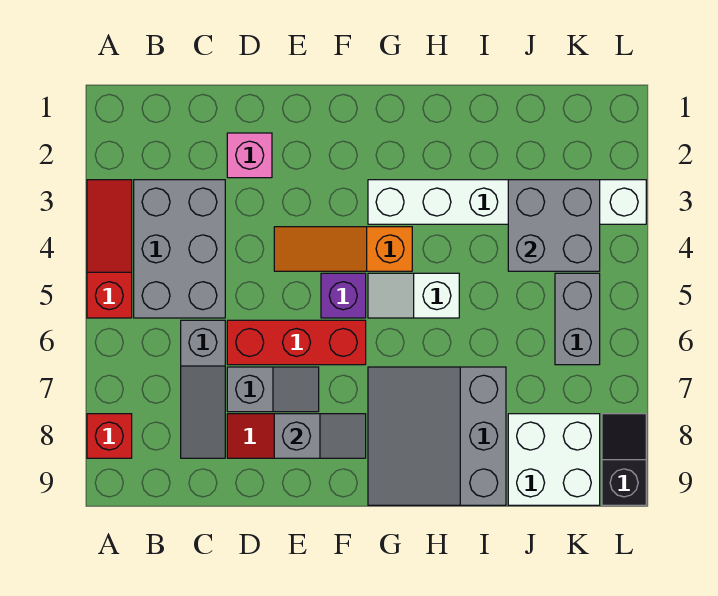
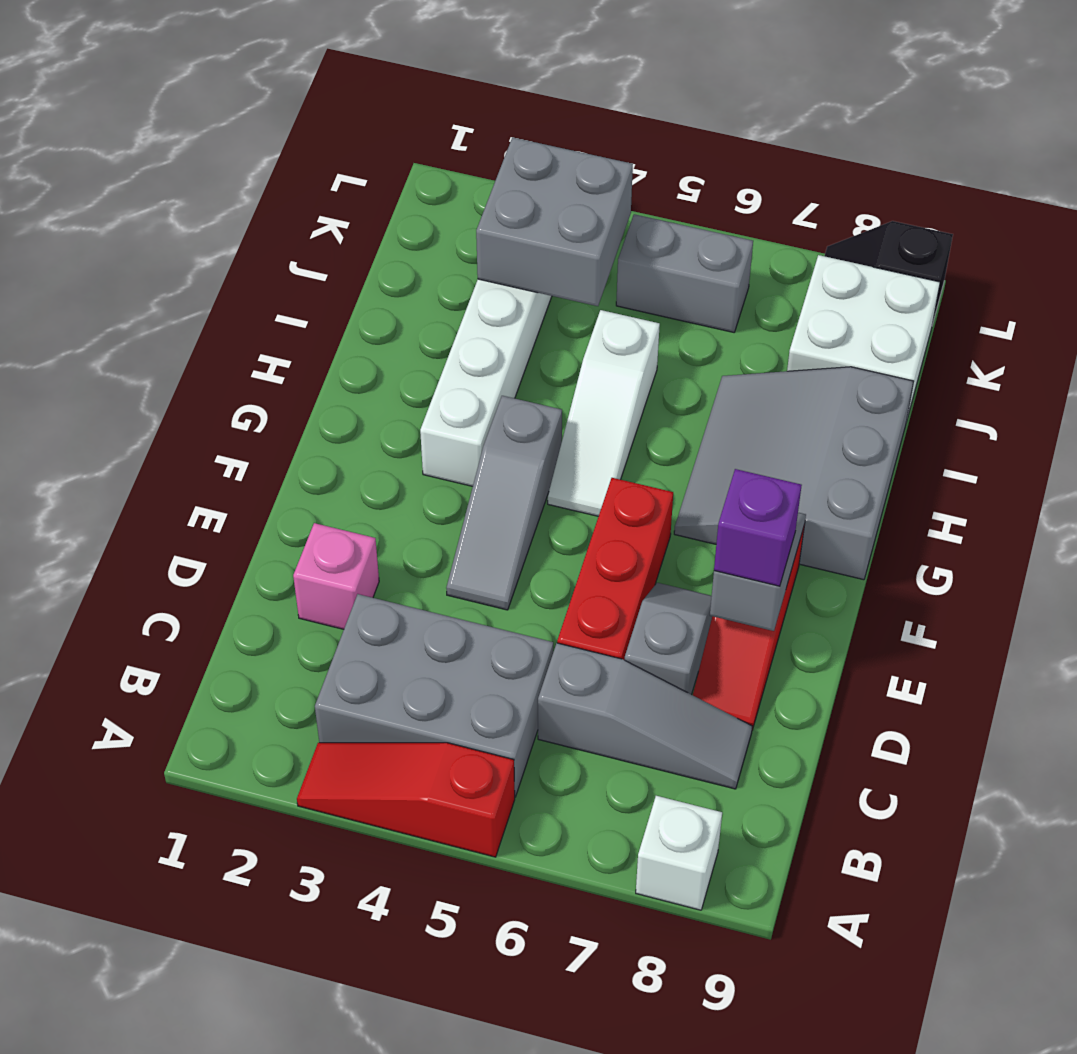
red brick A8 level 1 -> white brick A8 level 1
orange slope E4:G4 level 1 top G -> grey slope E4:G4 level 1 top G
purple brick F5 level 1 -> purple brick E8 level 3
white slope G5:H5 level 1 top H -> white slope G5:I5 level 1 top I
grey slope G7:I9 level 1 top I -> grey slope G7:I9 level 1 top 9

